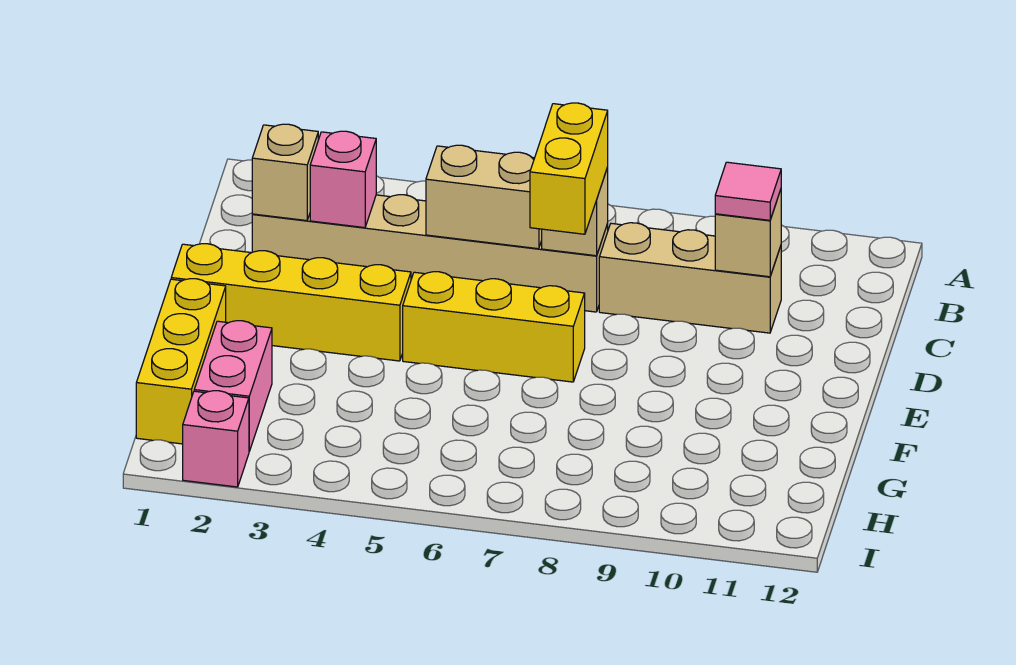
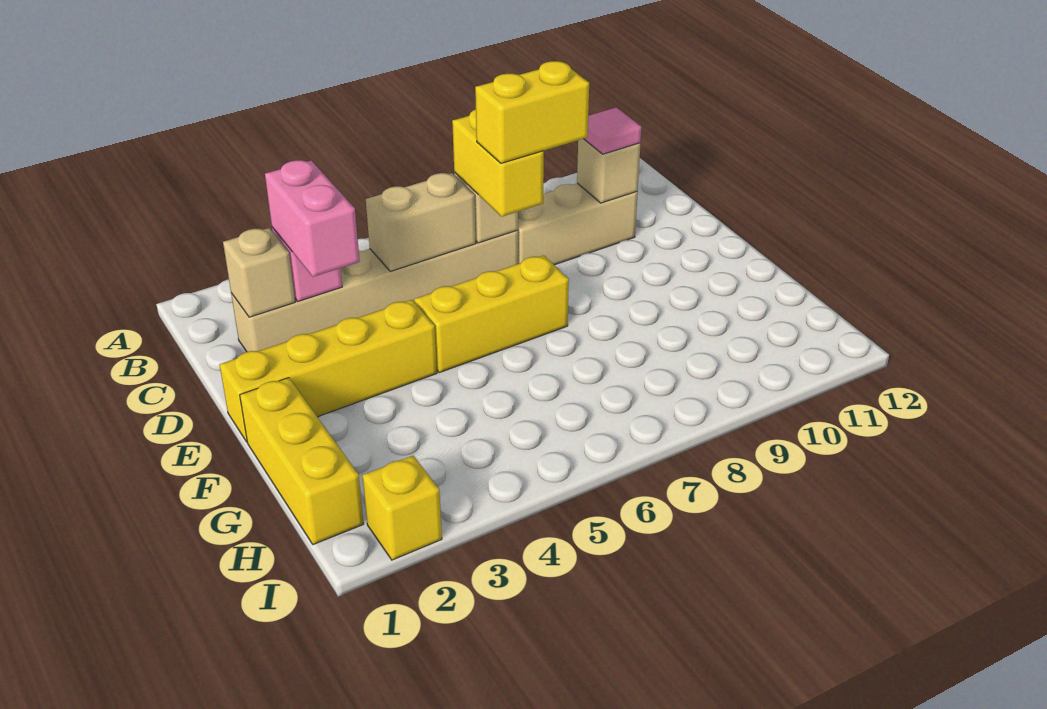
none -> yellow brick D7:D8 level 4
pink brick G2:H2 level 1 -> pink brick C3:D3 level 3
pink brick I2 level 1 -> yellow brick I2 level 1

